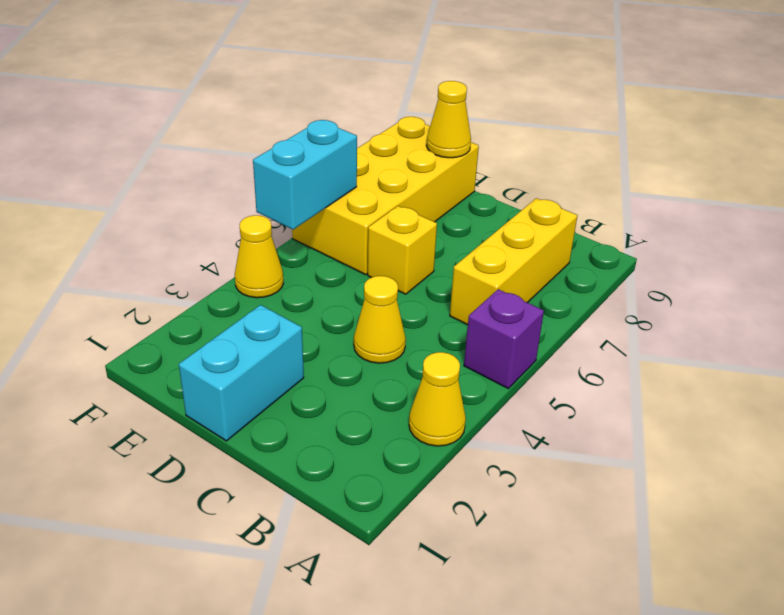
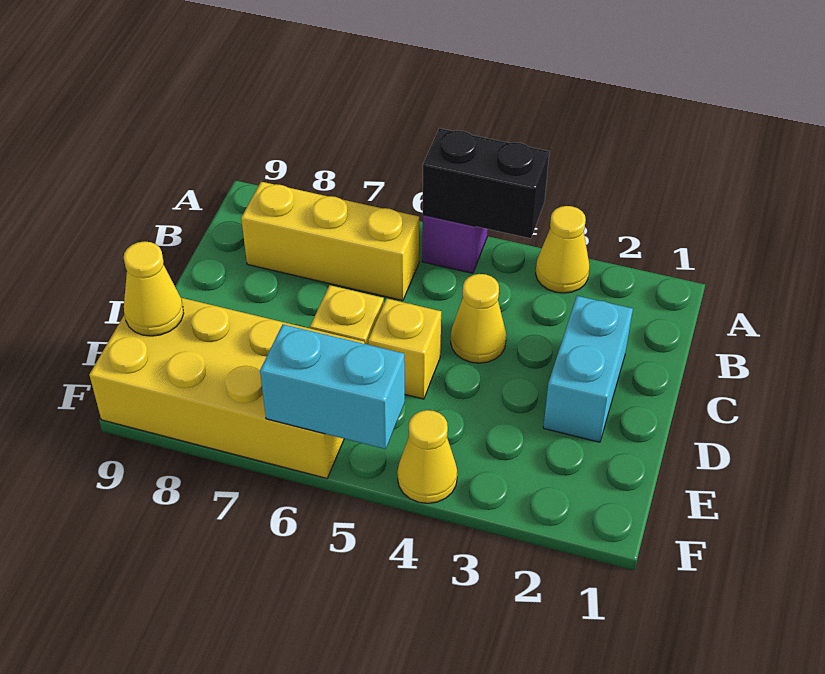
none -> black brick A4:A5 level 2
cyan brick D1:D2 level 1 -> cyan brick C2:D2 level 1
none -> yellow brick D5 level 1

